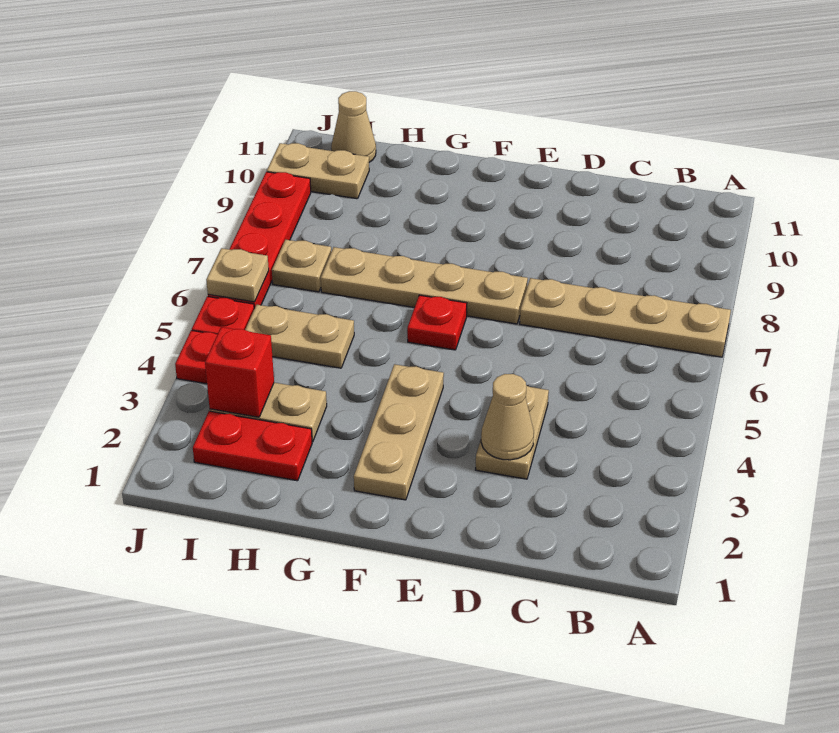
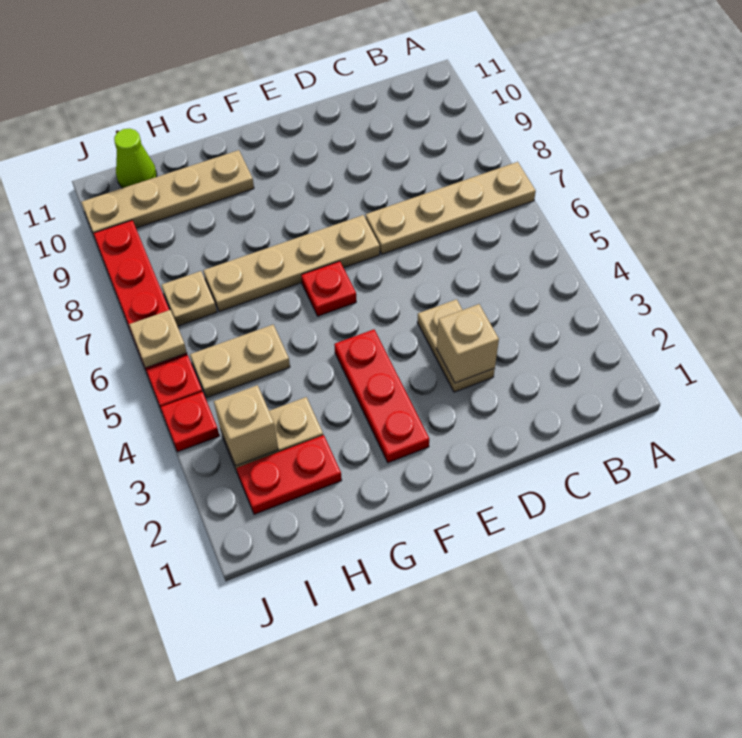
tan cone D3 level 2 -> tan brick D3 level 2
tan plate F2:F4 level 1 -> red plate F2:F4 level 1
red brick I3 level 2 -> tan brick I3 level 2
tan plate I10:J10 level 1 -> tan plate G10:J10 level 1
tan cone I11 level 1 -> lime cone I11 level 1

